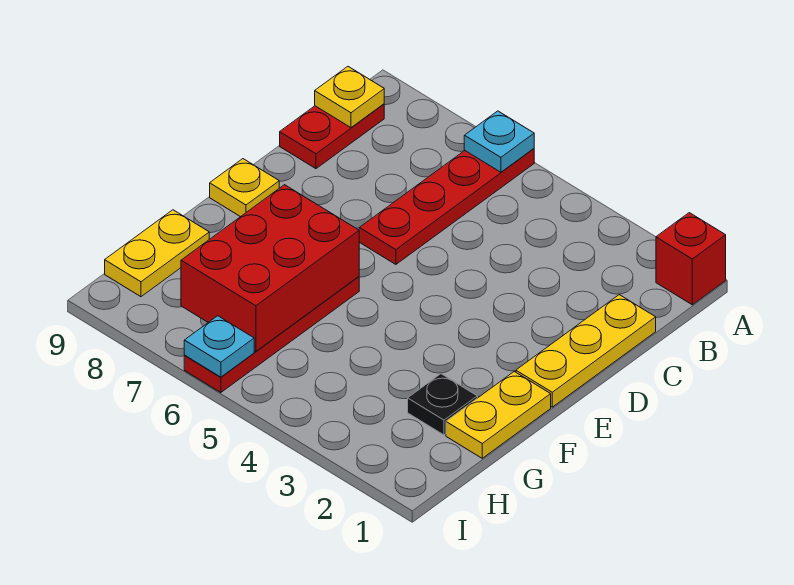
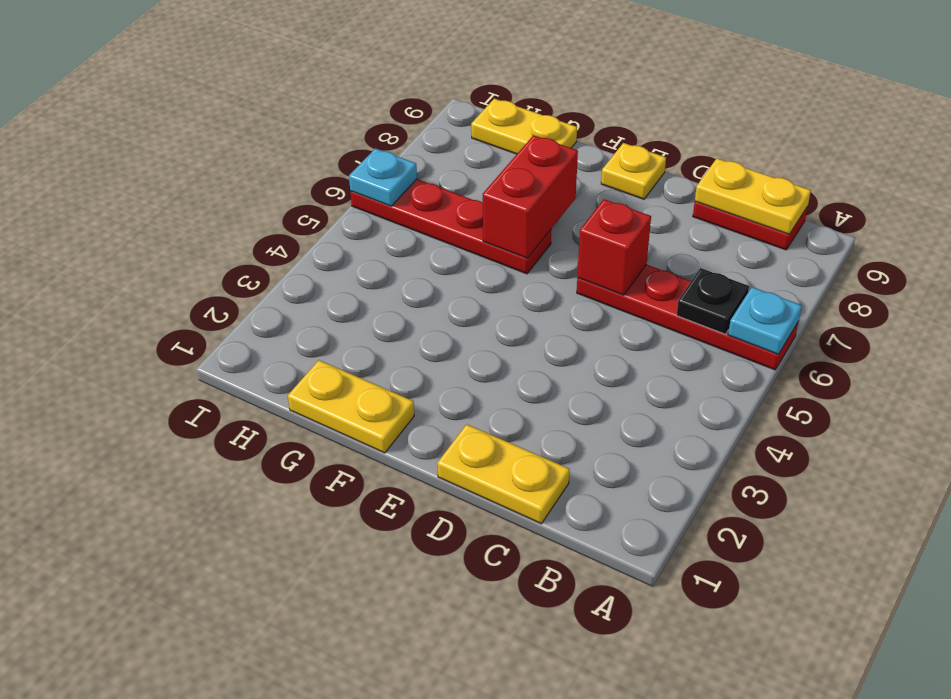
red brick A1 level 1 -> red brick D6 level 2
yellow plate B9 level 2 -> yellow plate B9:C9 level 2
yellow plate C1:E1 level 1 -> yellow plate C1:D1 level 1
red brick F6:H7 level 2 -> red brick F6:F7 level 2
black plate G2 level 1 -> black plate B6 level 2

